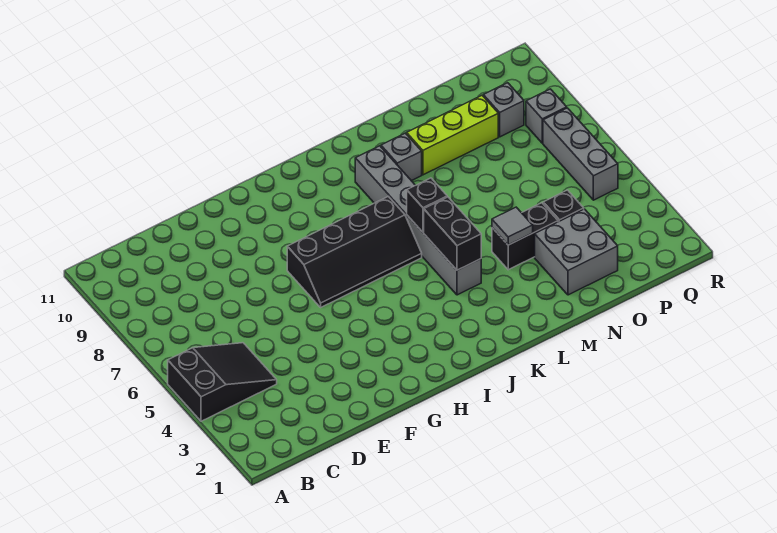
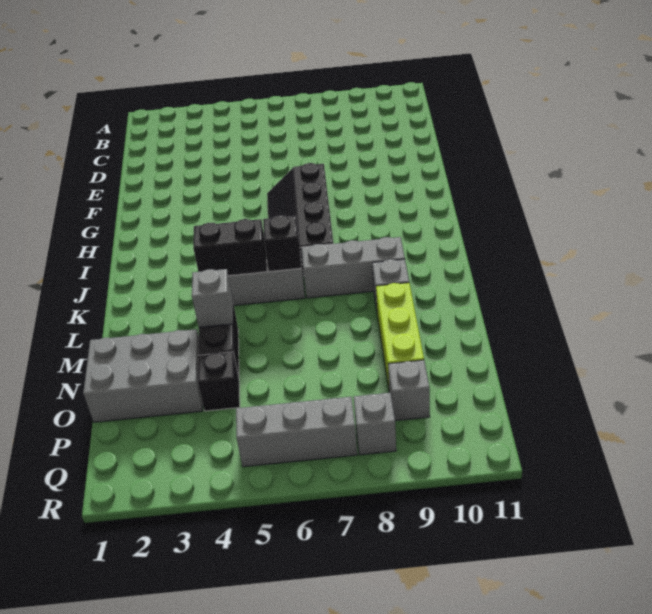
black slope A4:C5 level 1 top A -> none
grey tile M4 level 2 -> grey brick M4 level 2
grey brick N2:O3 level 1 -> grey brick N1:O3 level 1

